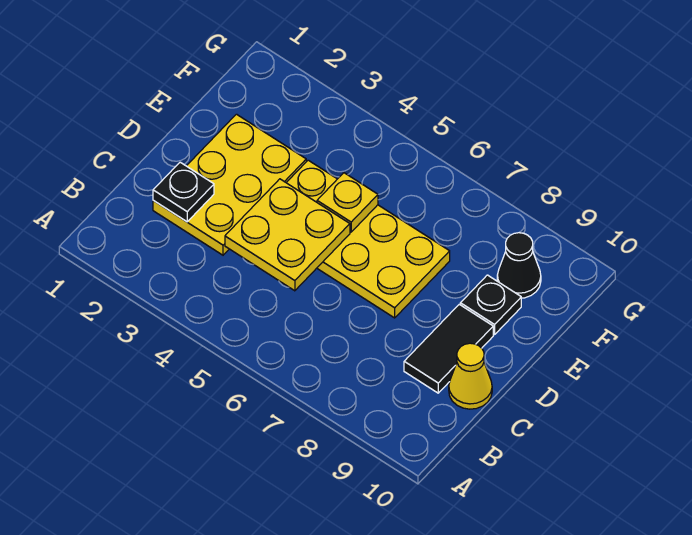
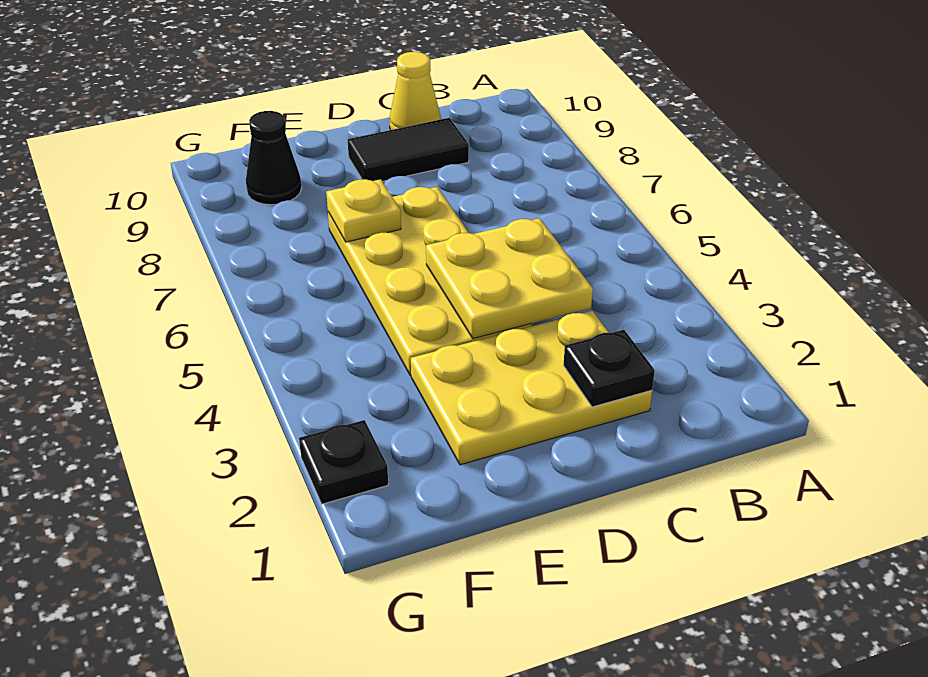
yellow plate E5 level 2 -> yellow plate E7 level 2
black plate E9 level 1 -> black plate G2 level 1

